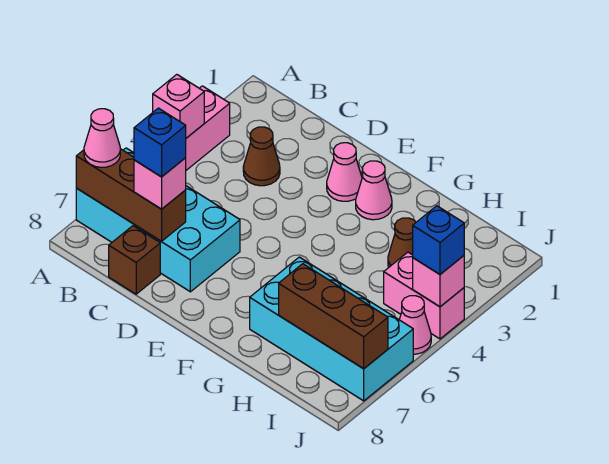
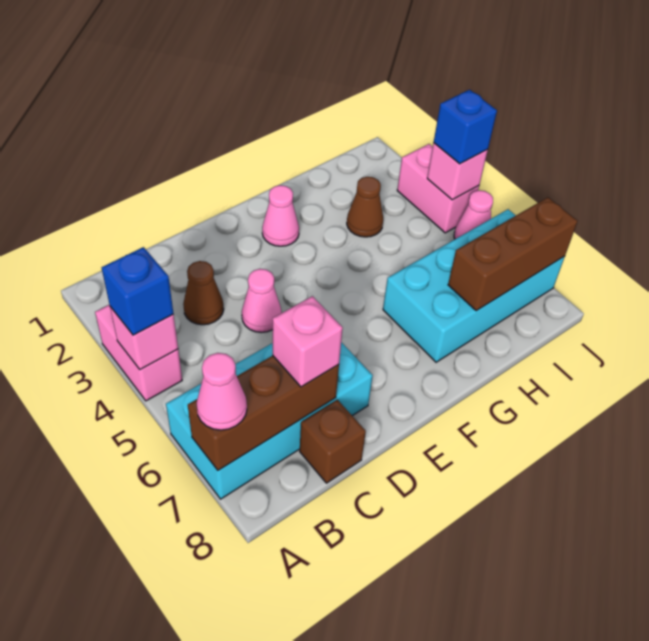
blue brick C7 level 4 -> blue brick A4 level 3
pink cone E2 level 1 -> pink cone D4 level 1
pink brick I4:J4 level 1 -> pink brick J3:J4 level 1

